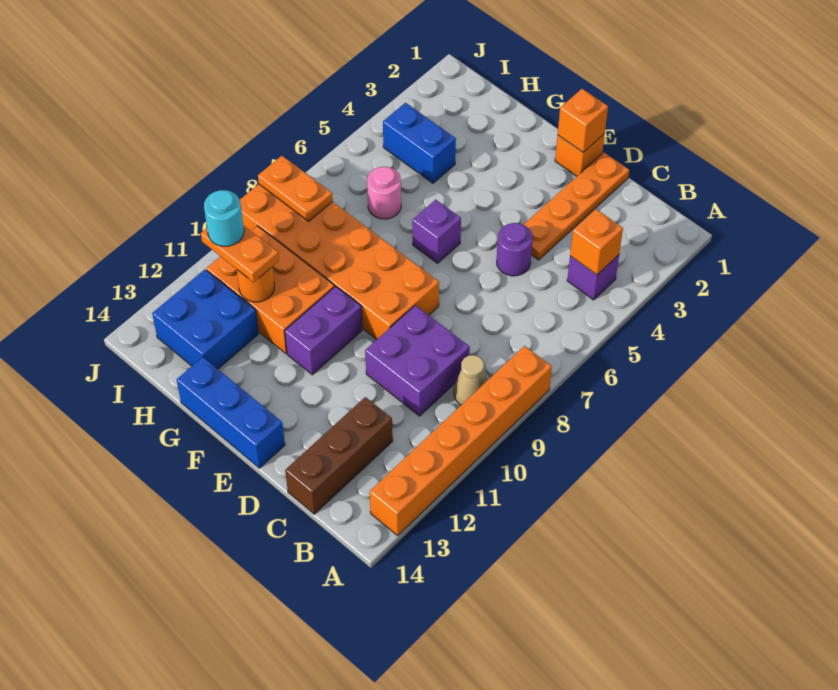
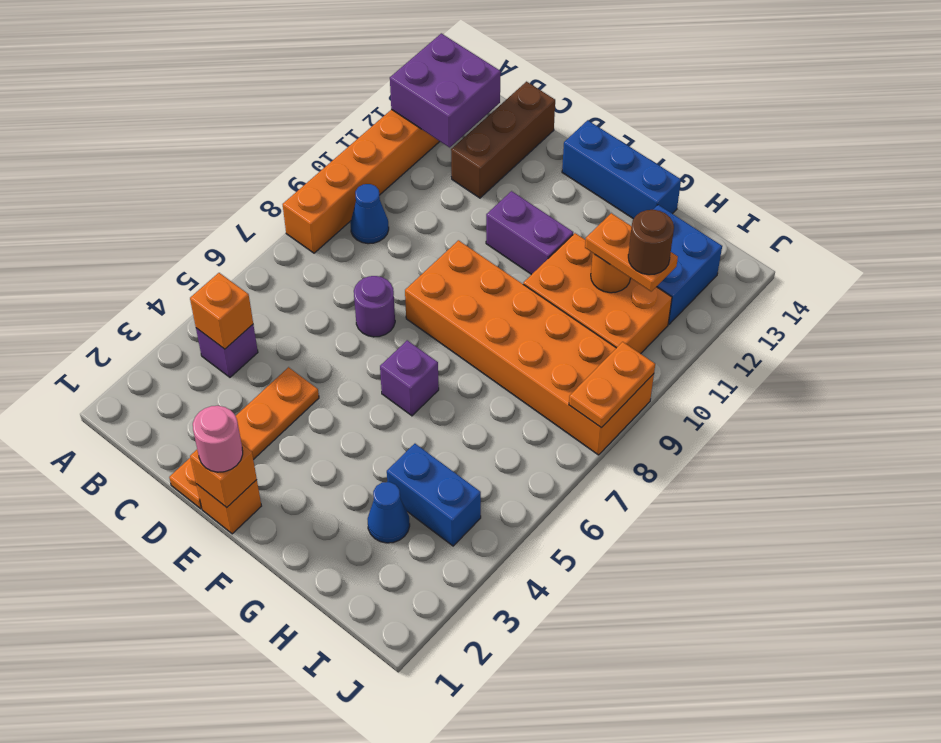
tan cone B9 level 1 -> blue cone B9 level 1
purple brick C9:D10 level 1 -> purple brick A12:B13 level 2
purple round brick D5 level 1 -> purple round brick D7 level 1
purple brick F10:F11 level 1 -> purple brick E11:F11 level 1
none -> blue cone H3 level 1
pink round brick H6 level 1 -> pink round brick E1 level 3
orange plate I8:J8 level 2 -> orange plate J8:J9 level 2
cyan round brick I11 level 4 -> brown round brick I11 level 4

